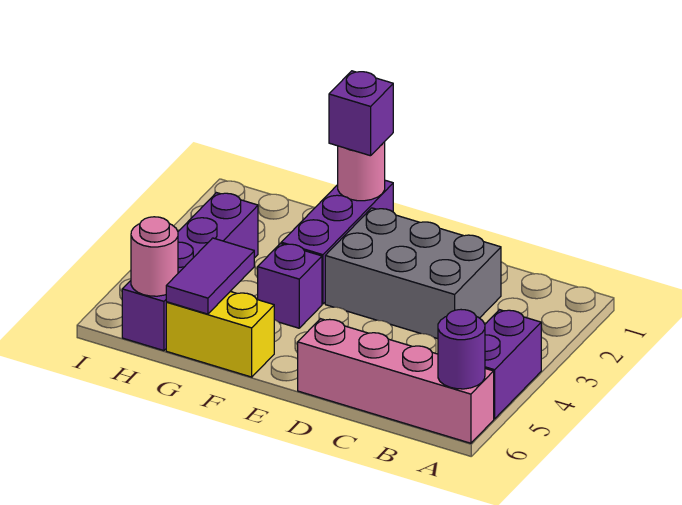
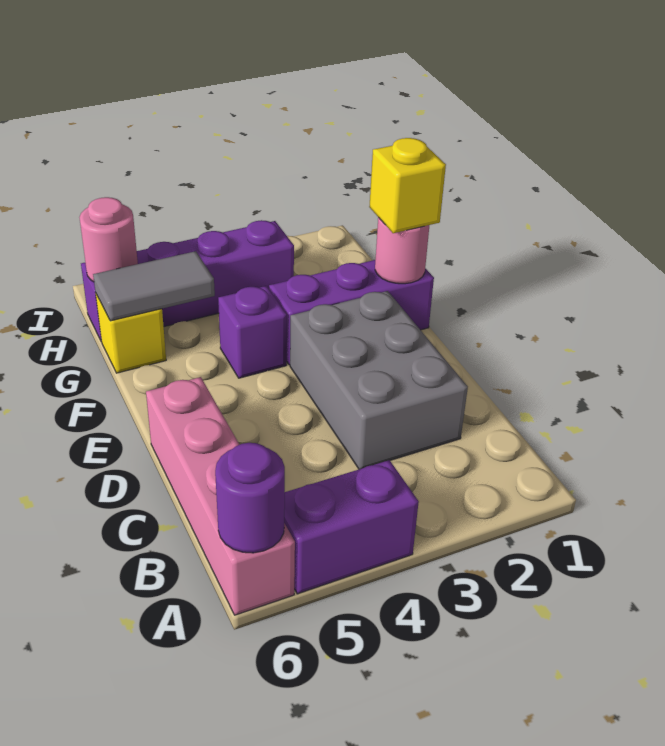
purple brick F1 level 3 -> yellow brick F1 level 3
yellow brick F6:G6 level 1 -> yellow brick G6 level 1
purple tile G5:G6 level 2 -> grey tile G5:G6 level 2

